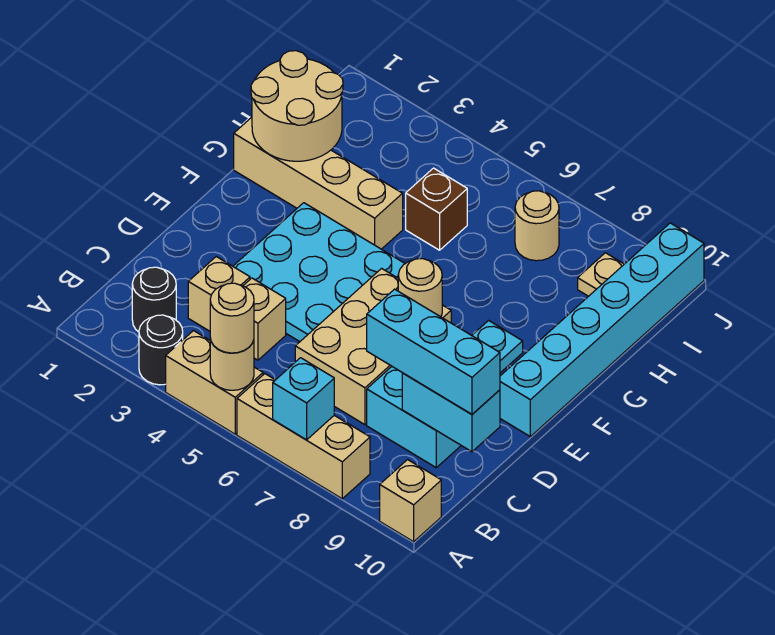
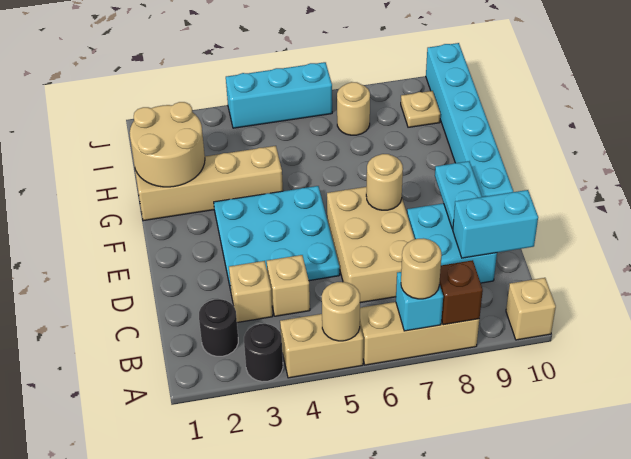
tan round brick A5 level 3 -> tan round brick A7 level 3
cyan brick C8:C10 level 3 -> cyan brick J4:J6 level 1
brown brick H5 level 1 -> brown brick A8 level 2

